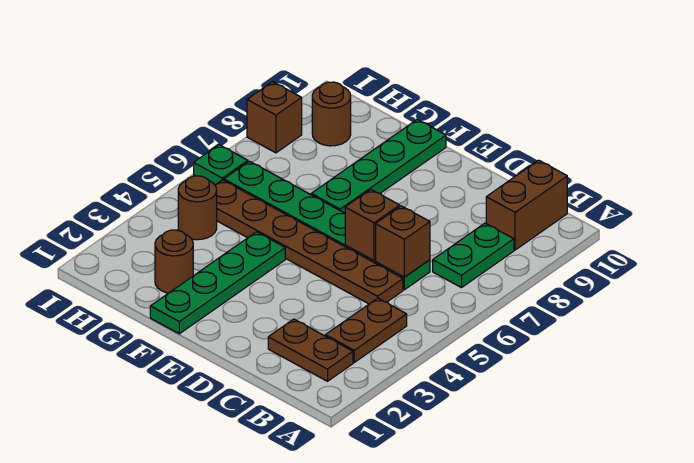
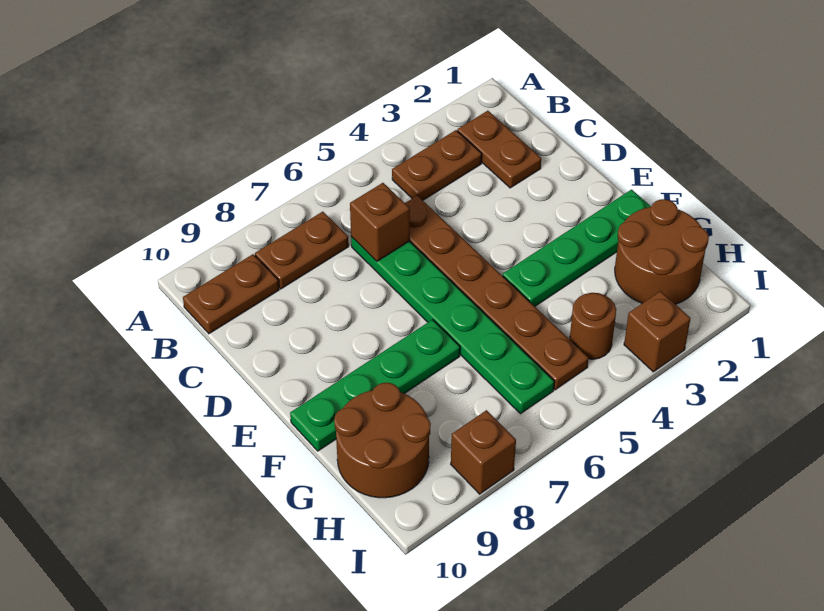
green plate B7:B8 level 1 -> brown plate B7:B8 level 1
brown brick B9:B10 level 1 -> brown plate B9:B10 level 1
brown brick D6 level 2 -> brown brick I3 level 1
brown round brick G2 level 1 -> brown round brick G1:H2 level 1
brown round brick H9 level 1 -> brown round brick G9:H10 level 1
green plate I6 level 1 -> none

